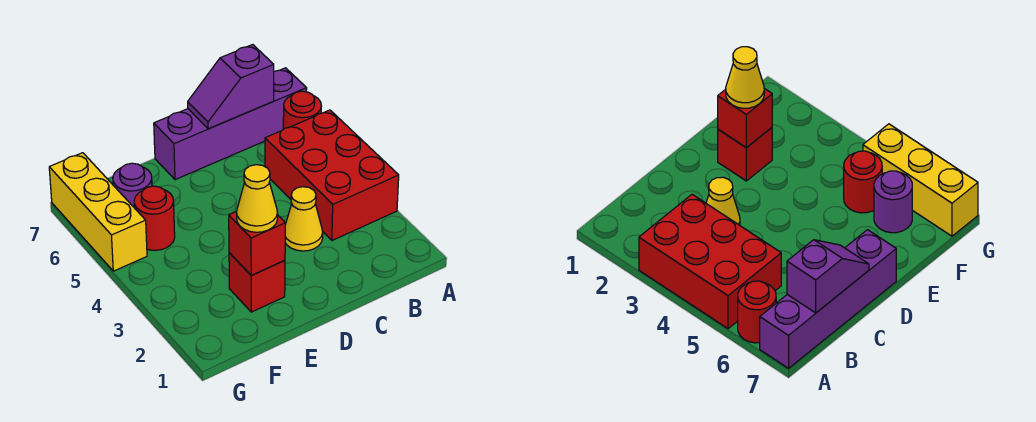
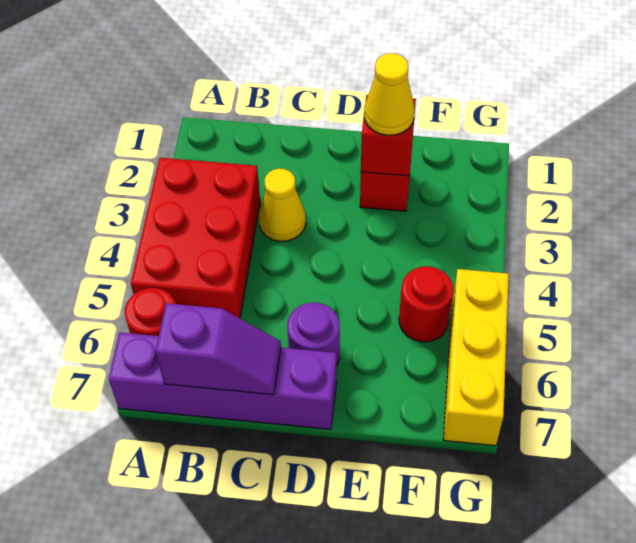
purple round brick F6 level 1 -> purple round brick D6 level 1

